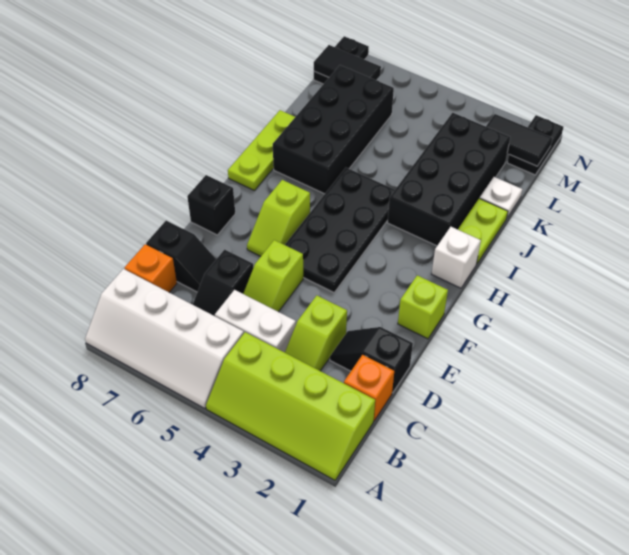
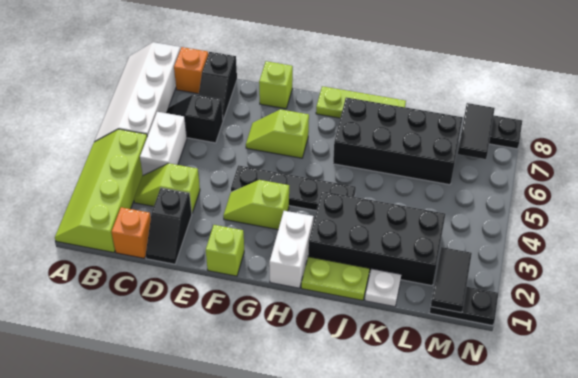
black slope D1:D2 level 1 top 1 -> black slope D1:D2 level 1 top 2
lime slope D5:E5 level 1 top E -> lime slope F3:G3 level 1 top G
black plate F4:I5 level 1 -> black plate F4:I4 level 1
black brick F8 level 1 -> lime brick F8 level 1
white brick H1 level 1 -> white brick H1:H2 level 1

